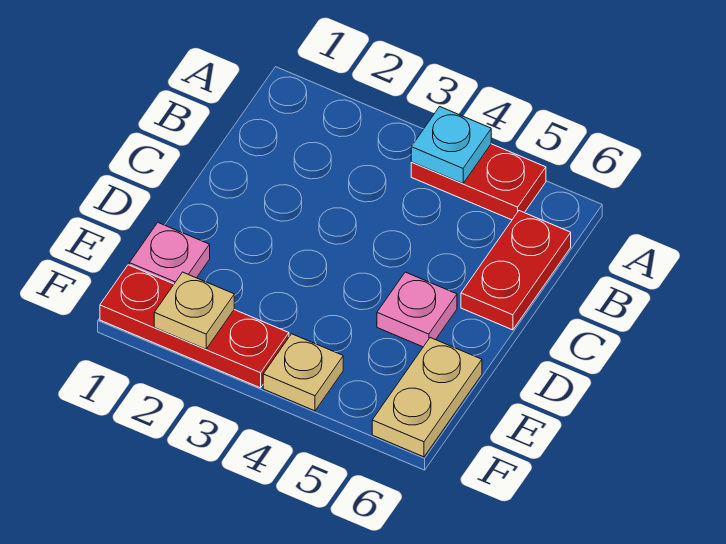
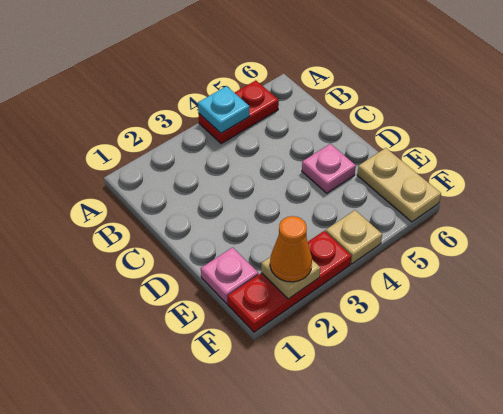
red plate B6:C6 level 1 -> none
none -> orange cone F2 level 3

